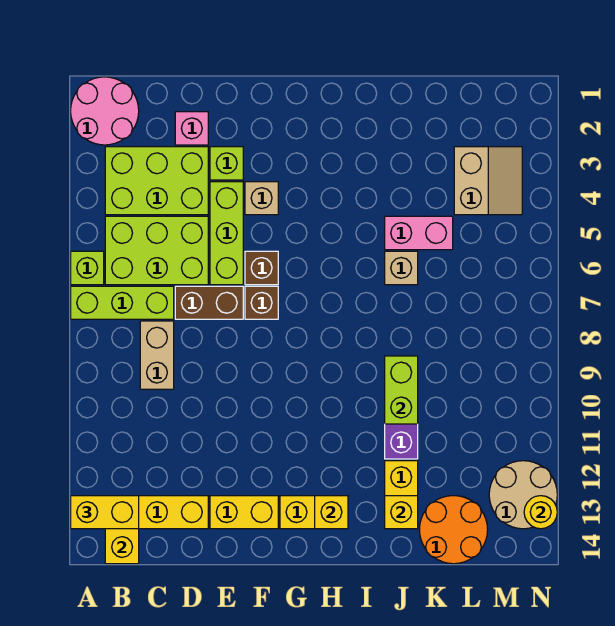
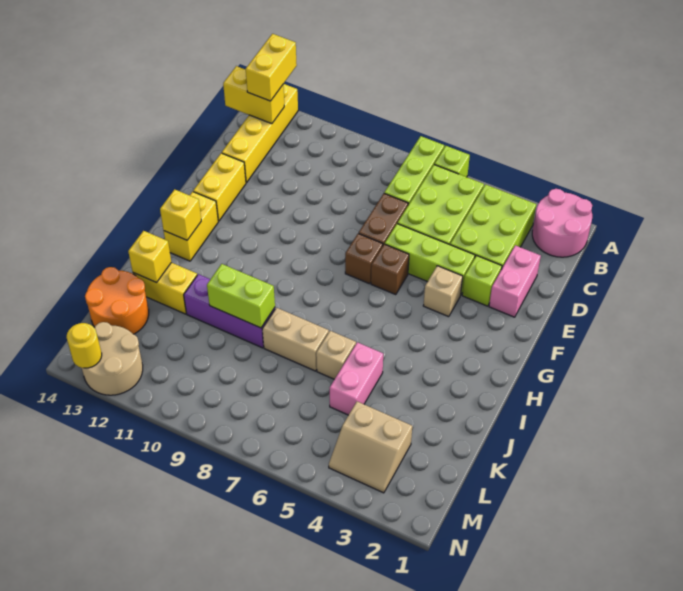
tan brick C8:C9 level 1 -> tan brick J7:J8 level 1
pink brick D2 level 1 -> pink brick D2:E2 level 1

